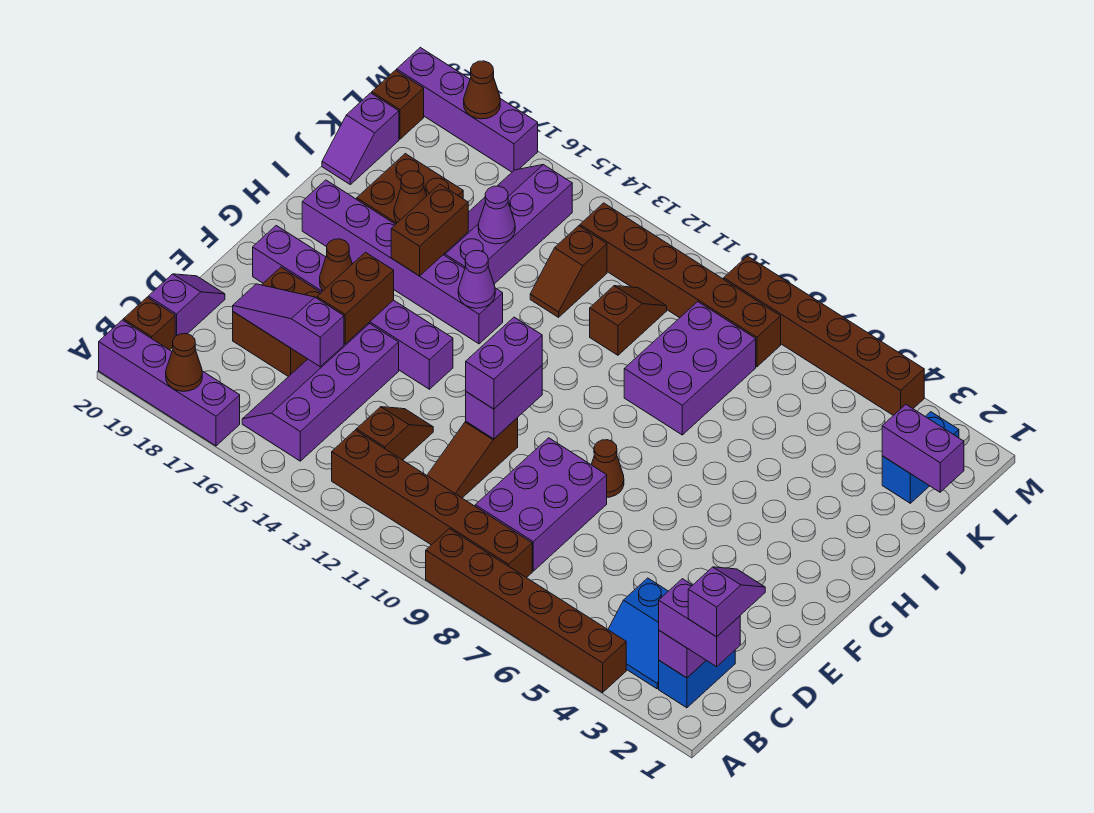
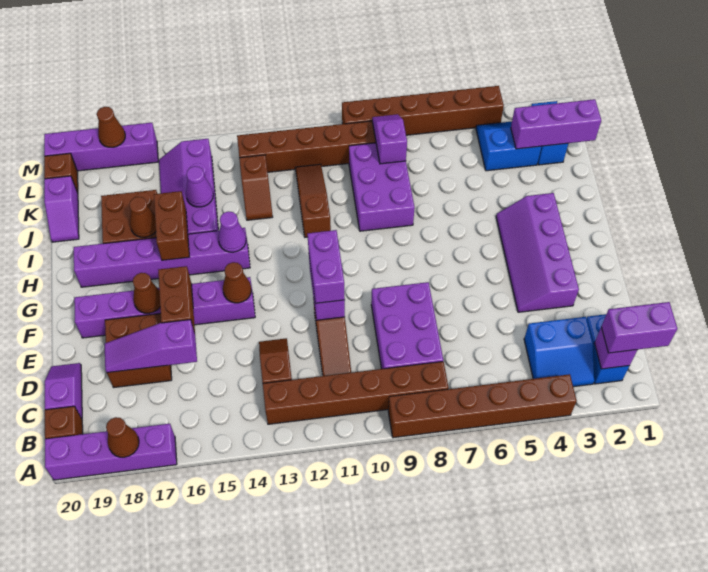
purple slope B1:C1 level 4 top B -> purple slope K8:L8 level 2 top K
purple slope B15:E16 level 1 top 15 -> purple slope E3:H4 level 1 top 3
brown cone F8 level 1 -> brown cone F14 level 2
brown slope J11:K11 level 1 top J -> brown slope I11:K11 level 1 top I
purple brick K1:K2 level 2 -> purple brick K1:K3 level 2
none -> blue slope K3:L4 level 1 top K

